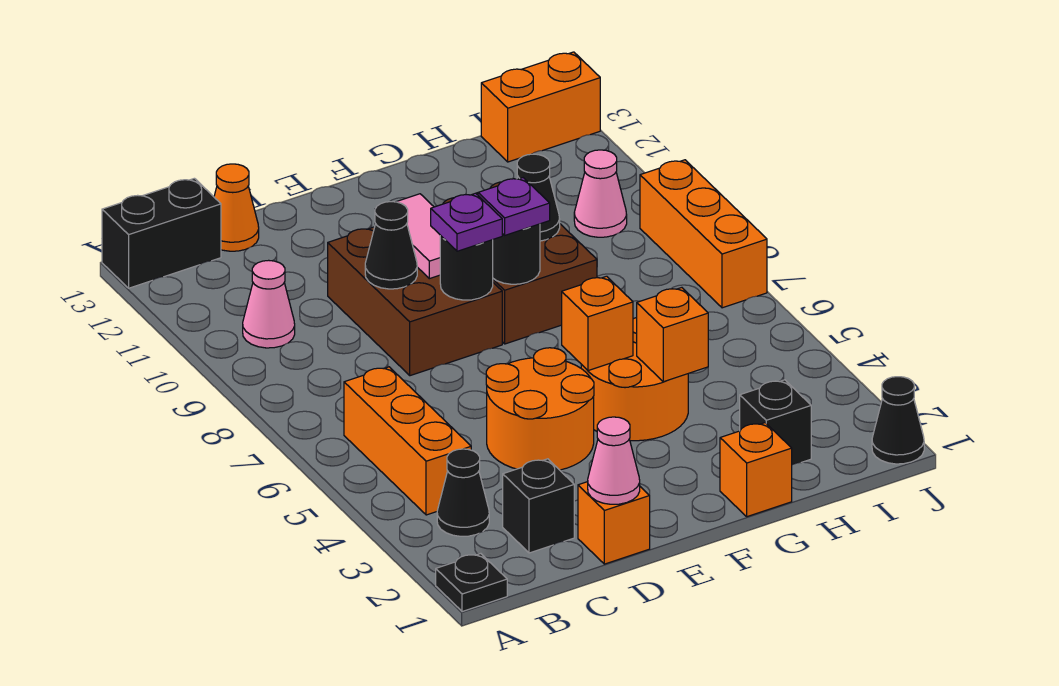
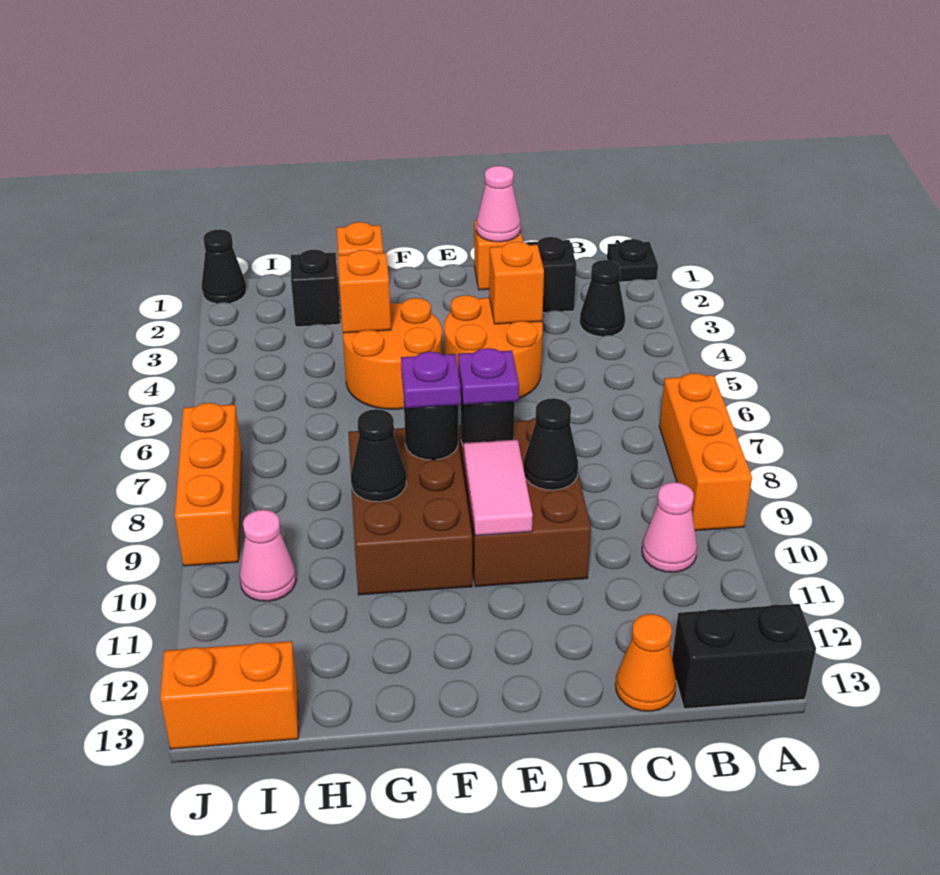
orange brick B4:B6 level 1 -> orange brick A7:A9 level 1
orange brick F5 level 2 -> orange brick D4 level 2

